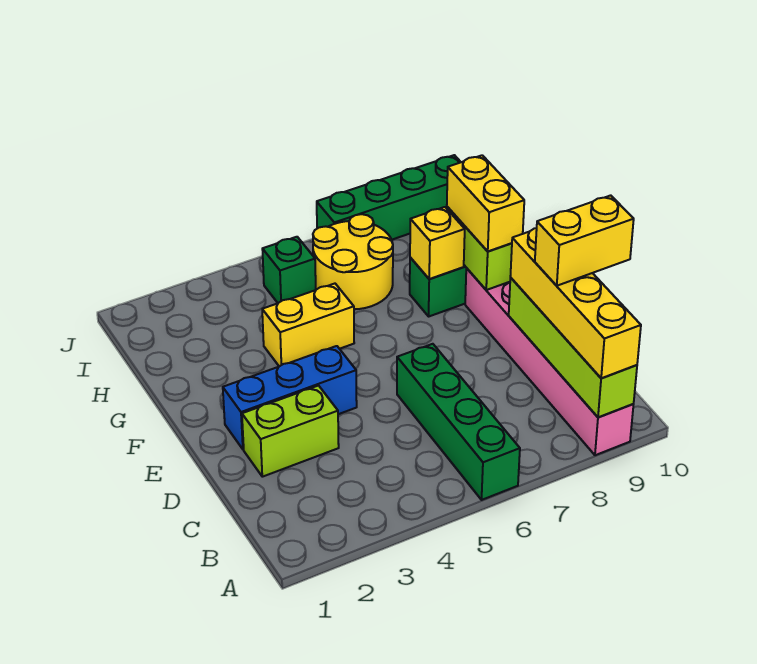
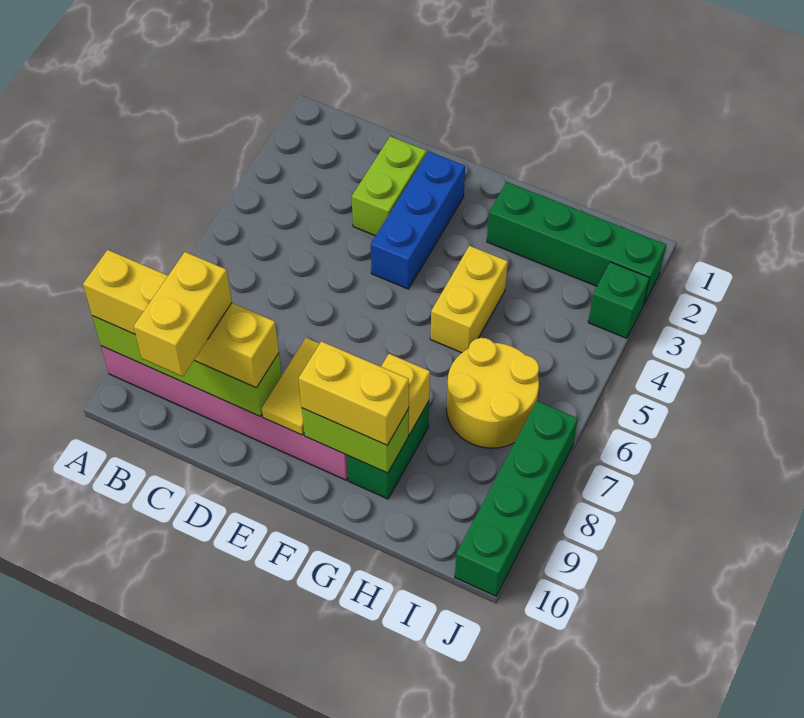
green brick A6:D6 level 1 -> green brick G2:J2 level 1
none -> yellow tile E8:E9 level 2
green brick I5 level 1 -> green brick J3 level 1

